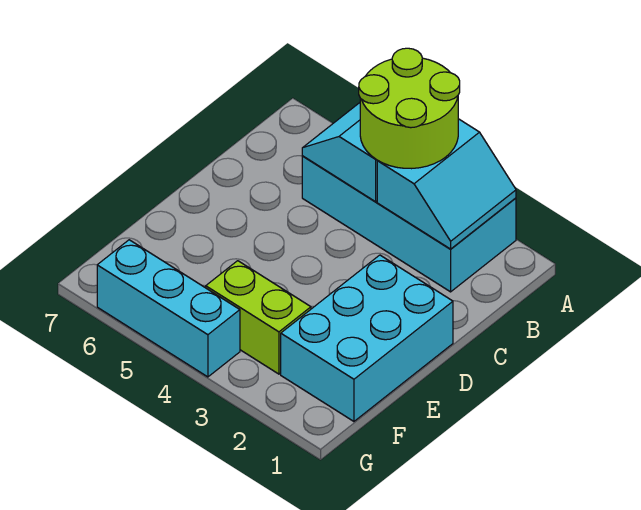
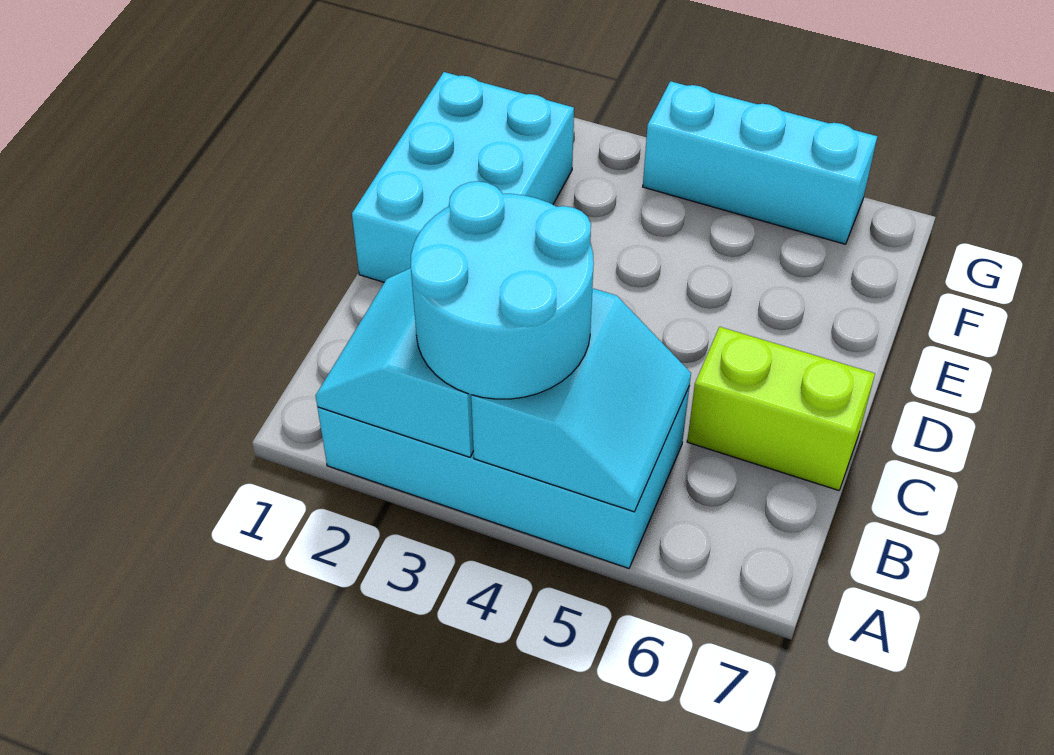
lime round brick A3:B4 level 3 -> cyan round brick A3:B4 level 3
lime brick F3:F4 level 1 -> lime brick C6:C7 level 1

